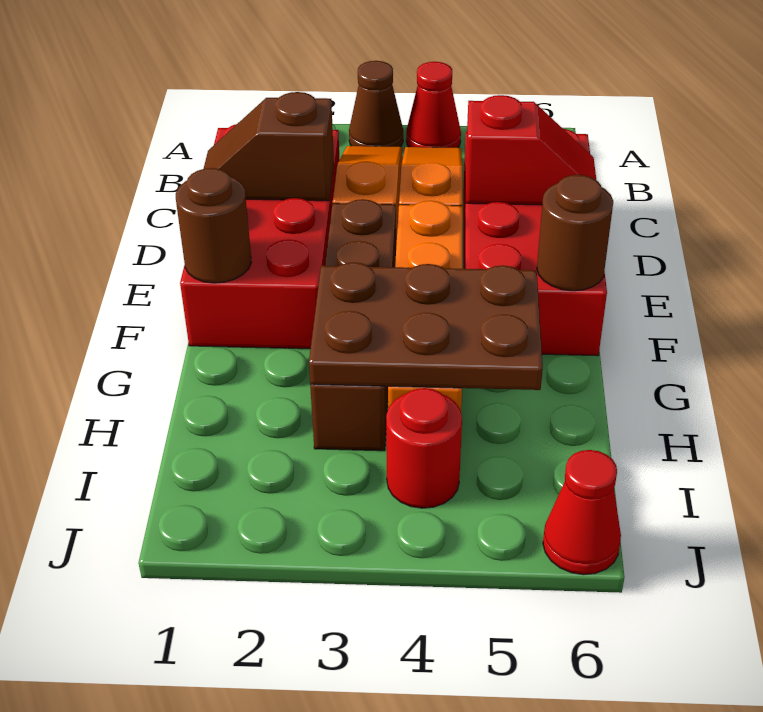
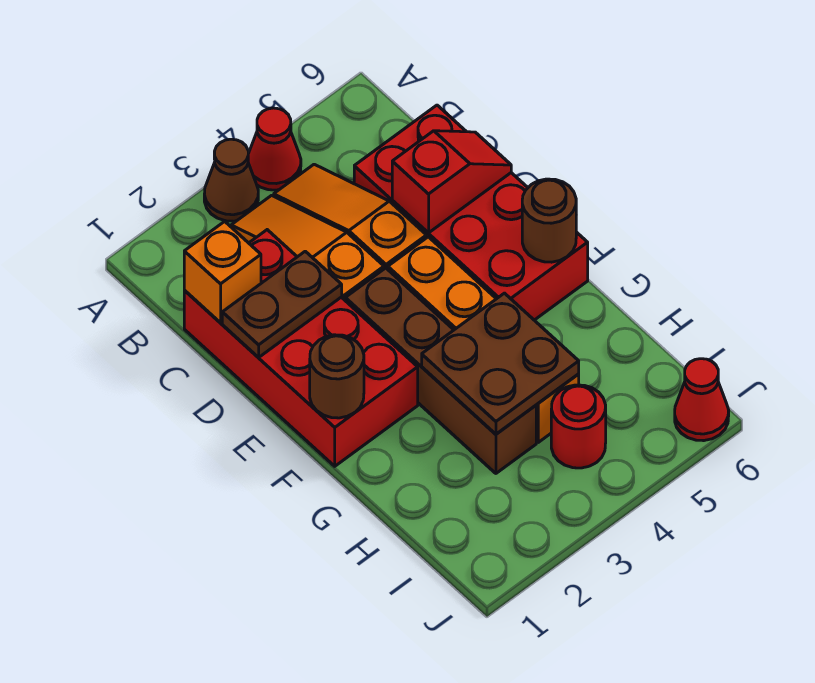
none -> orange brick C1 level 2
brown slope D1:D2 level 2 top 2 -> brown plate D1:D2 level 2
brown plate G3:H5 level 2 -> brown plate G3:H4 level 2

